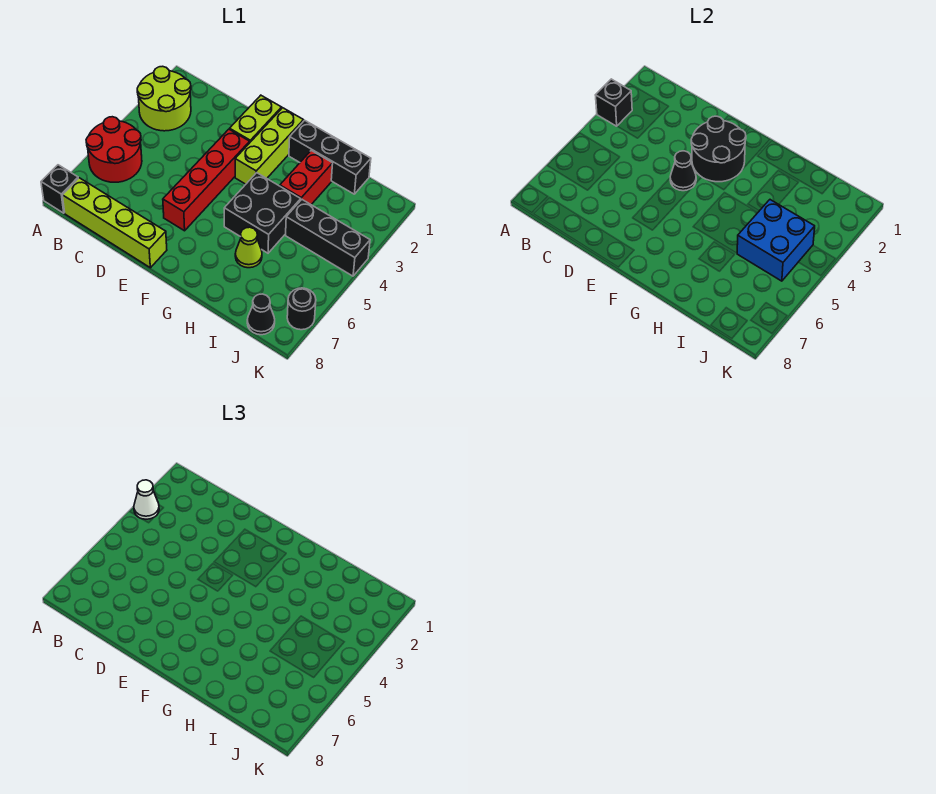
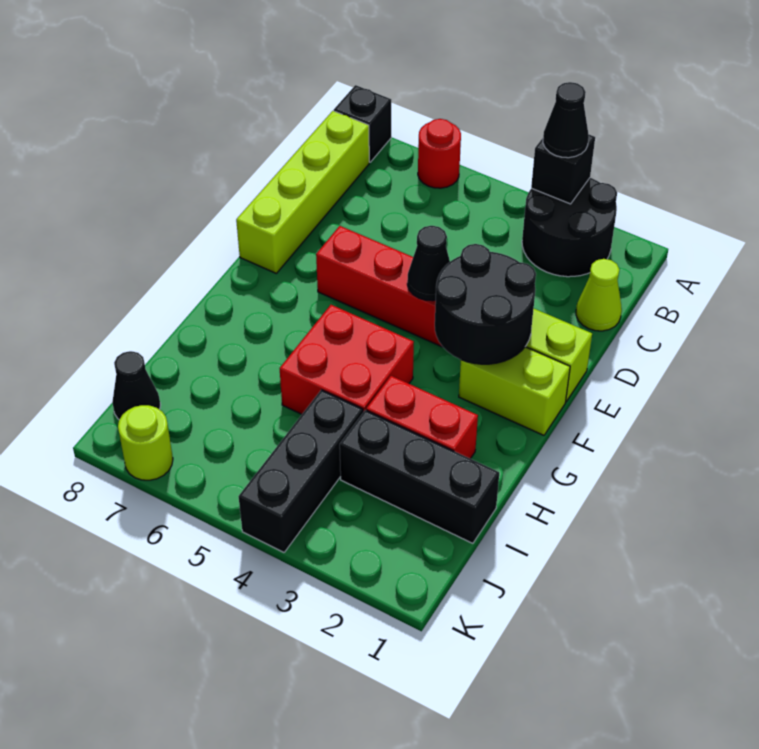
lime round brick A2:B3 level 1 -> black round brick A2:B3 level 1
white cone A3 level 3 -> black cone A3 level 3
red round brick A5:B6 level 1 -> red round brick A6 level 1
lime brick F1:F3 level 1 -> lime brick F1:F2 level 1
black brick G1:I1 level 1 -> black brick I1:I3 level 1
black brick G4:H5 level 1 -> red brick G4:H5 level 1
lime cone H6 level 1 -> lime cone C1 level 1
blue brick I4:J5 level 2 -> none
black round brick K7 level 1 -> lime round brick K7 level 1

